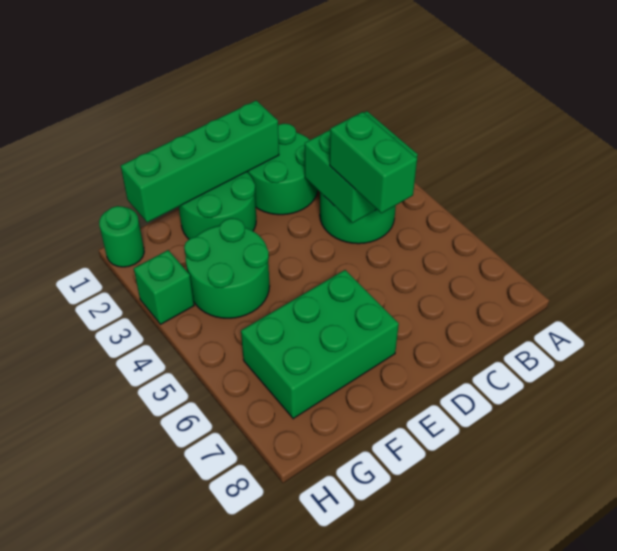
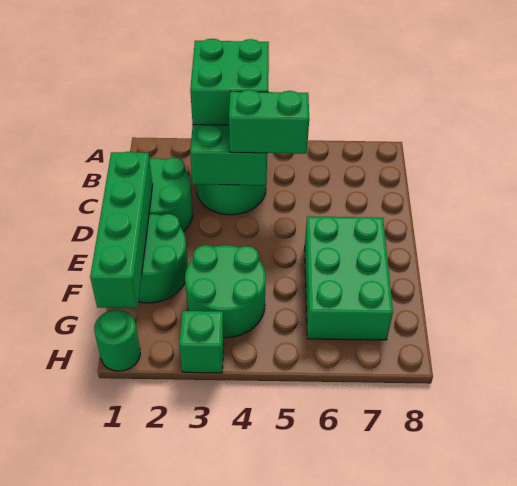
none -> green brick A3:B4 level 3

